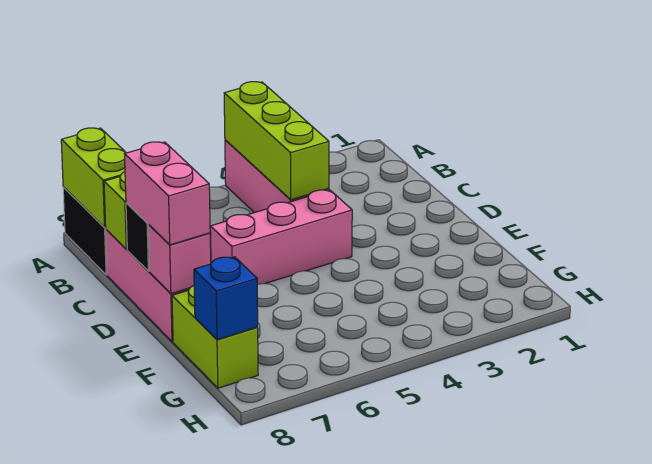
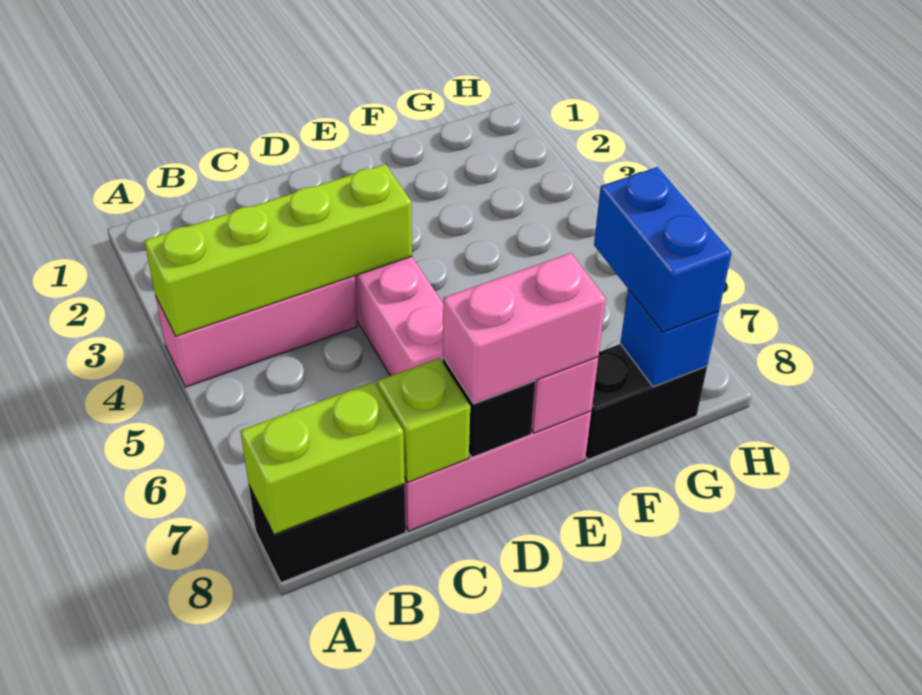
lime brick A4:C4 level 2 -> lime brick A4:D4 level 2
lime brick F8:G8 level 1 -> black brick F8:G8 level 1
none -> blue brick G7:G8 level 3

